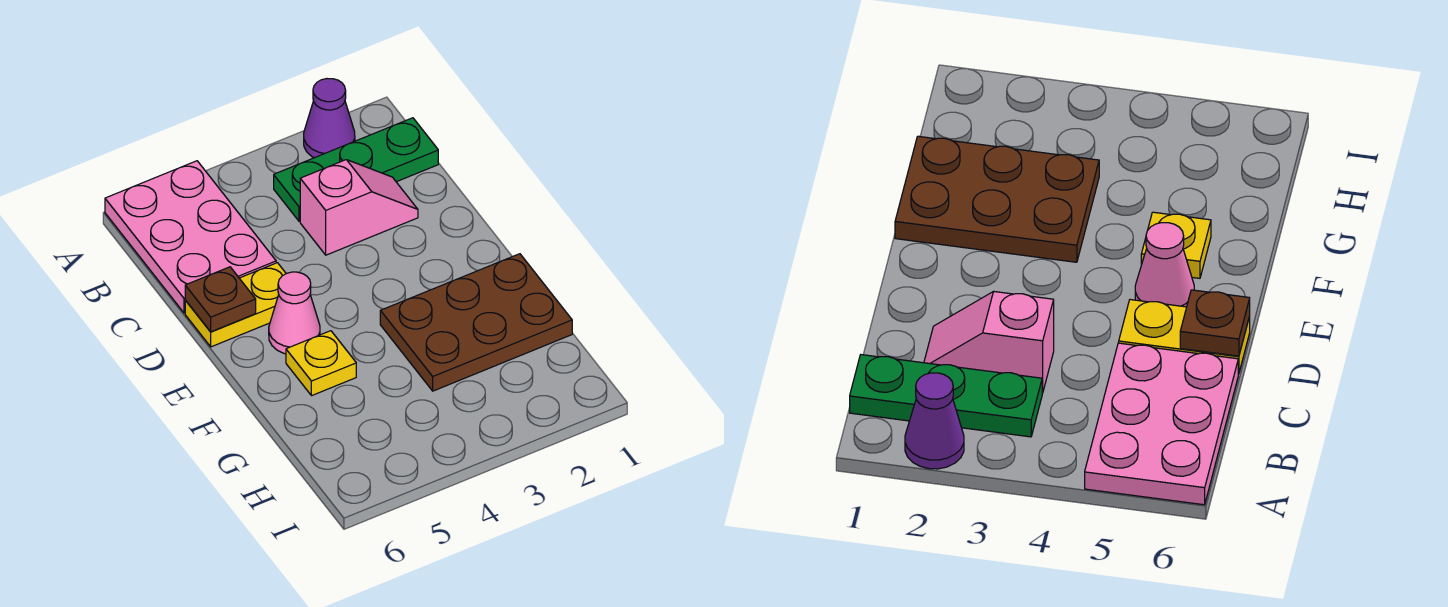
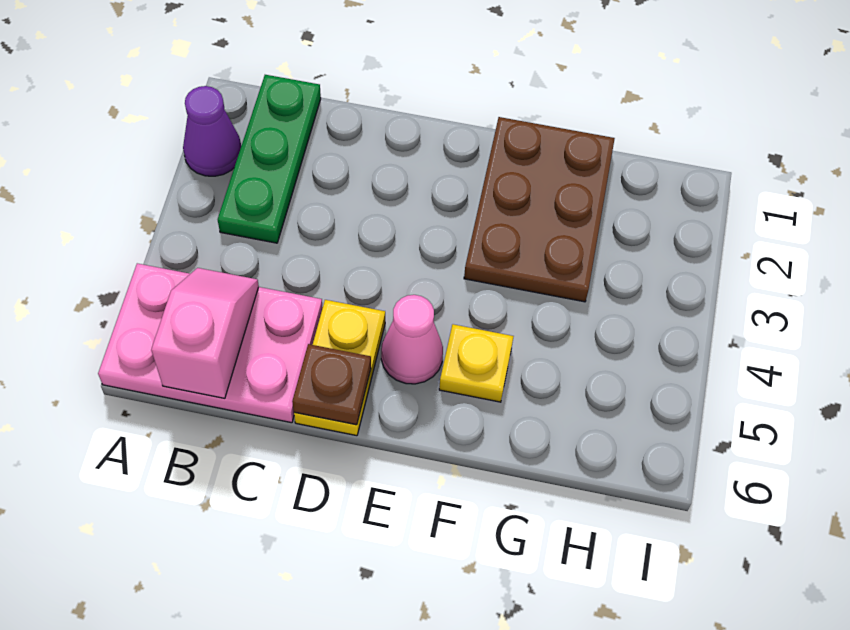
pink slope C2:C3 level 1 top 3 -> pink slope B5:B6 level 2 top 6

